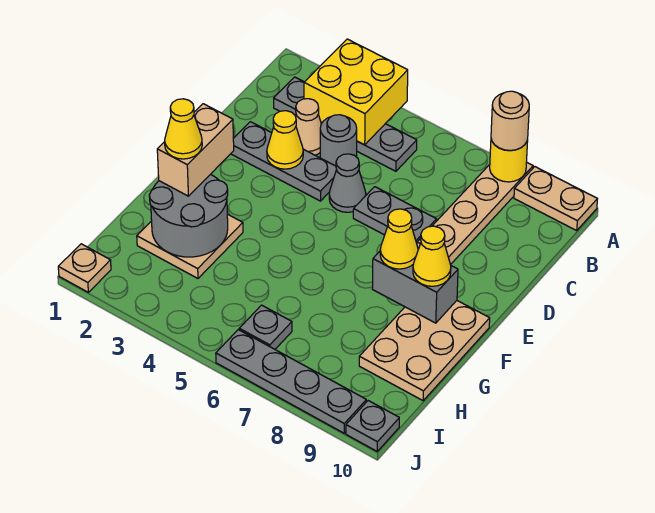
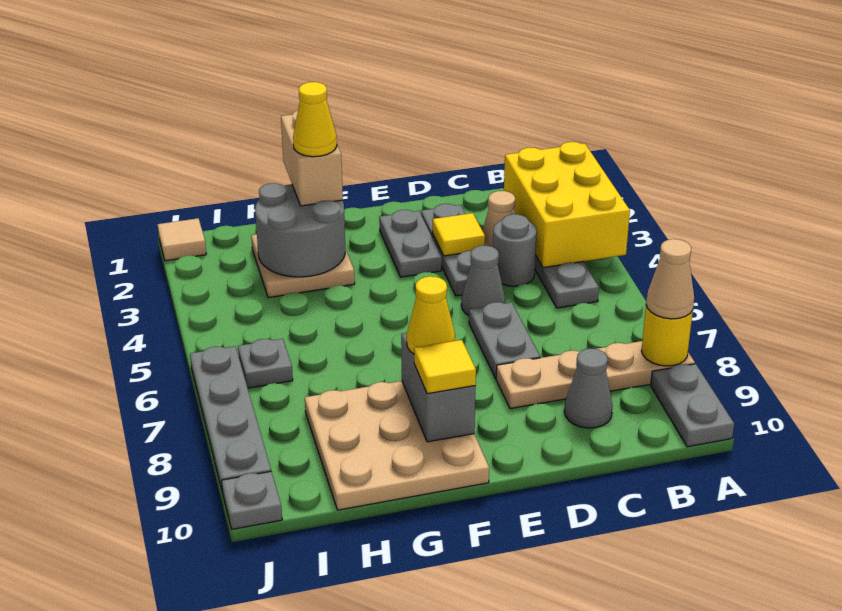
yellow brick A3:B4 level 2 -> yellow brick A2:B4 level 2
tan round brick A8 level 3 -> tan cone A8 level 3
tan plate A9:A10 level 1 -> grey plate A9:A10 level 1
none -> grey cone C9 level 1
yellow cone D3 level 2 -> yellow tile D3 level 2
none -> grey plate E2:E3 level 1
tan brick F2:G2 level 3 -> tan brick G1:G2 level 3
tan plate F9:H10 level 1 -> tan plate F8:H10 level 1
yellow cone F9 level 3 -> yellow tile F9 level 3
tan plate J1 level 1 -> tan tile J1 level 1

